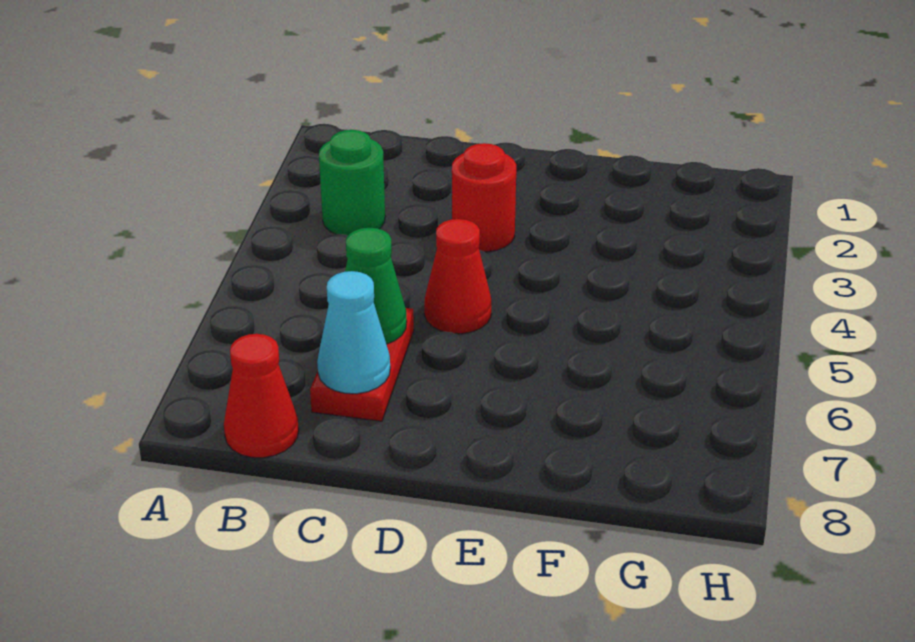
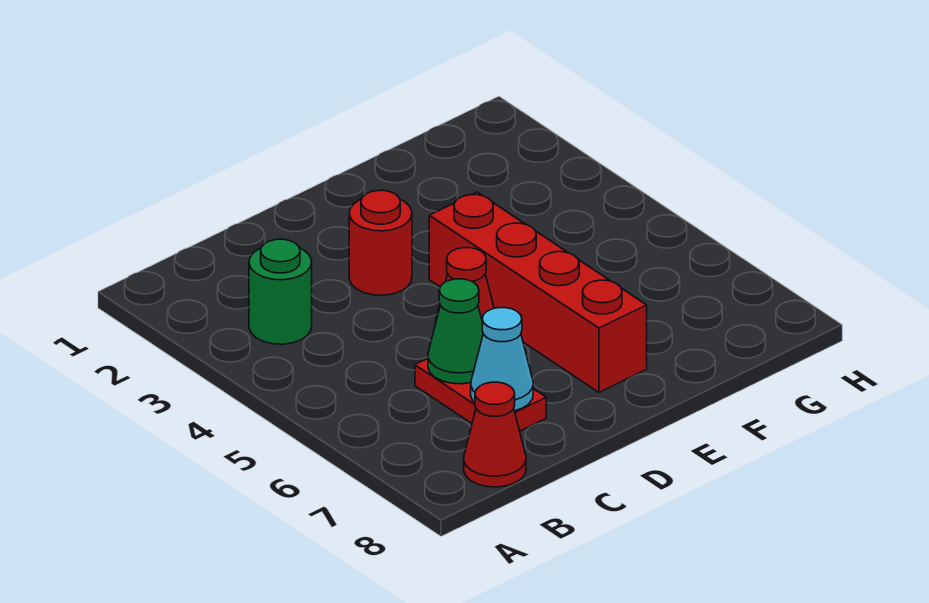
none -> red brick E4:E7 level 1

